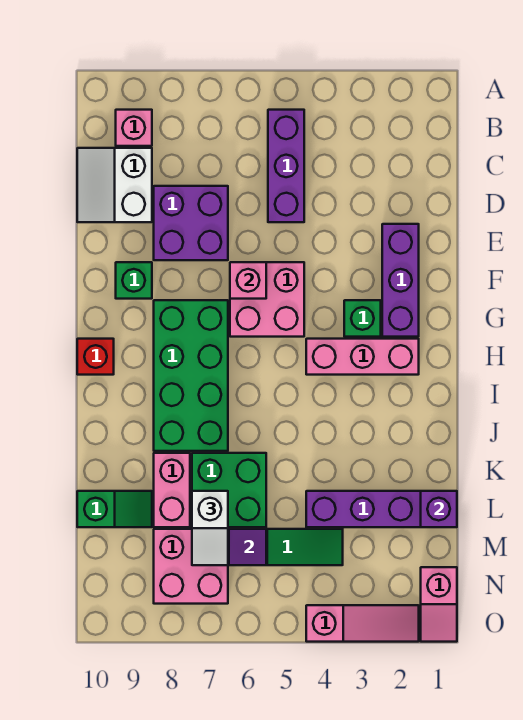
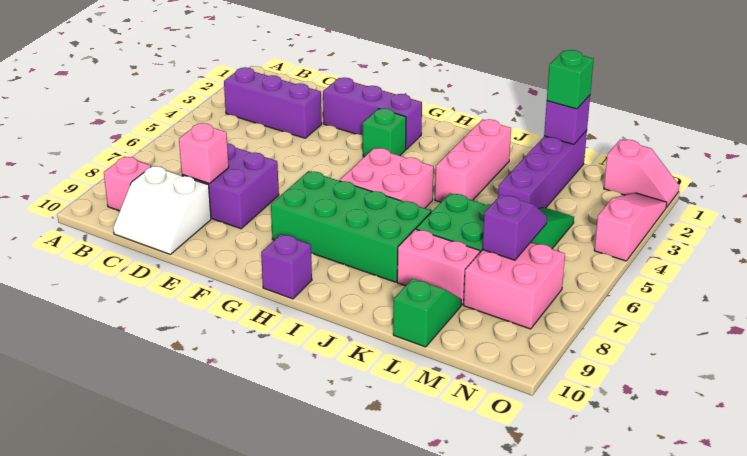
purple brick B5:D5 level 1 -> purple brick B3:D3 level 1
pink brick F5:G6 level 1 -> pink brick H5:I6 level 1
pink brick F6 level 2 -> pink brick D8 level 2
green brick F9 level 1 -> green brick L1 level 3
pink brick H2:H4 level 1 -> pink brick J2:J4 level 1
red brick H10 level 1 -> purple brick H10 level 1
white slope L7:M7 level 3 top L -> none

